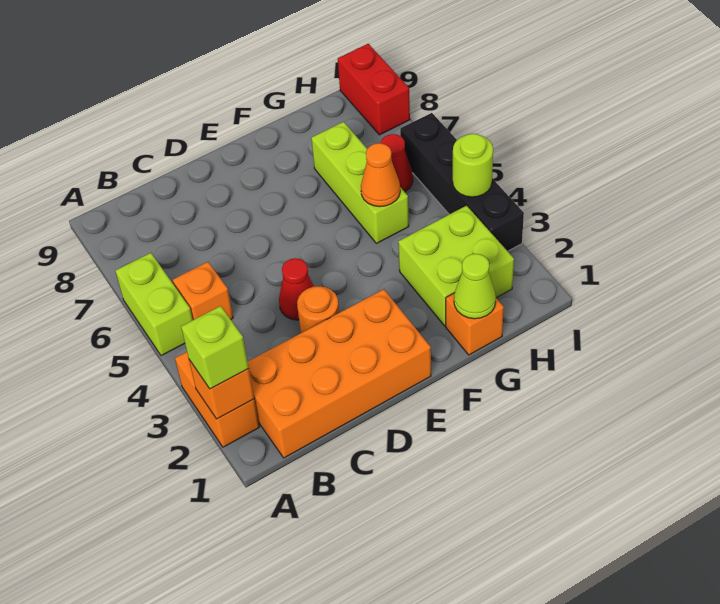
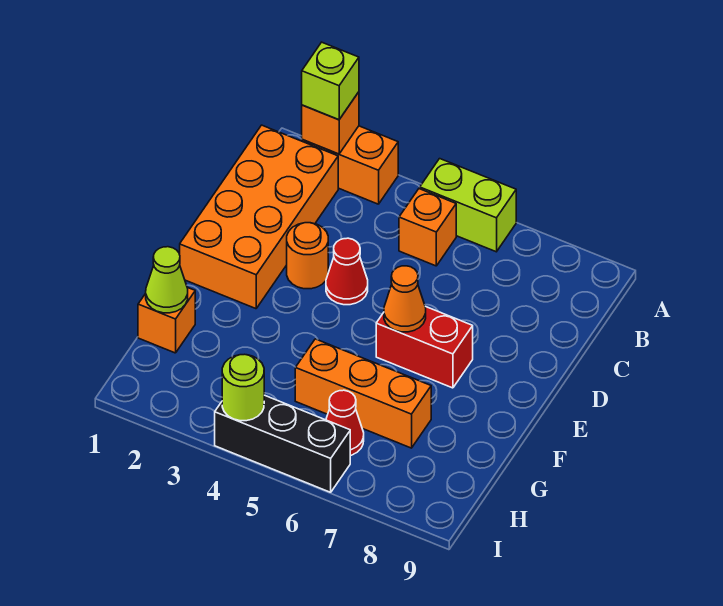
lime brick G2:H3 level 1 -> none
lime brick G5:G7 level 1 -> orange brick G5:G7 level 1
orange cone G5 level 2 -> orange cone E6 level 2
black brick I3:I6 level 1 -> black brick I4:I6 level 1
red brick I8:I9 level 1 -> red brick E6:E7 level 1

